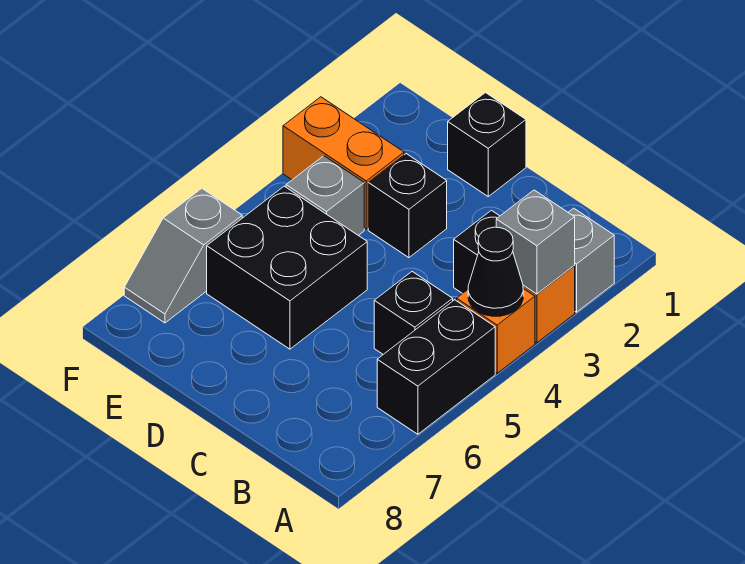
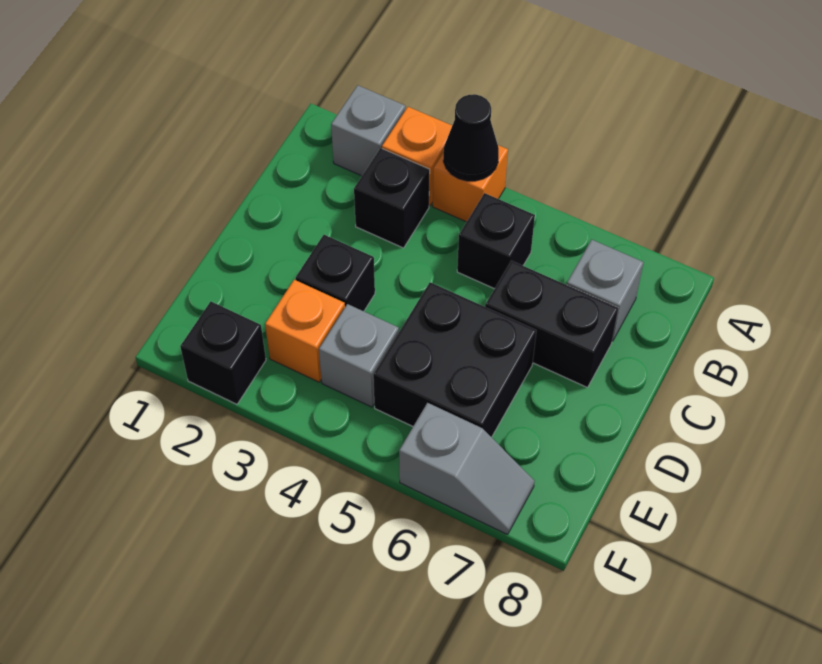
grey brick A3 level 2 -> grey brick B7 level 1
black brick A5:A6 level 1 -> black brick C6:C7 level 1
black brick D1 level 1 -> black brick F2 level 1
orange brick E3:F3 level 1 -> orange brick E3 level 1

